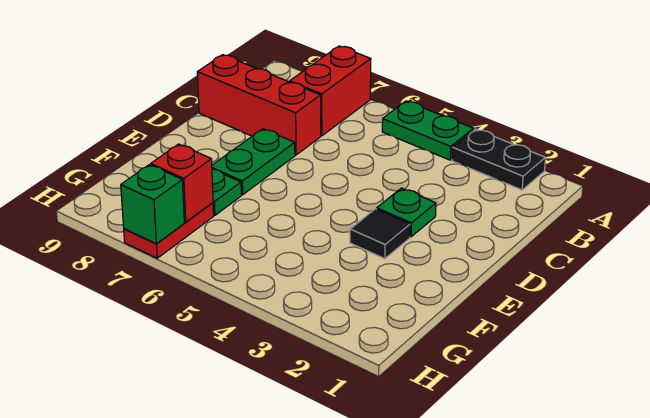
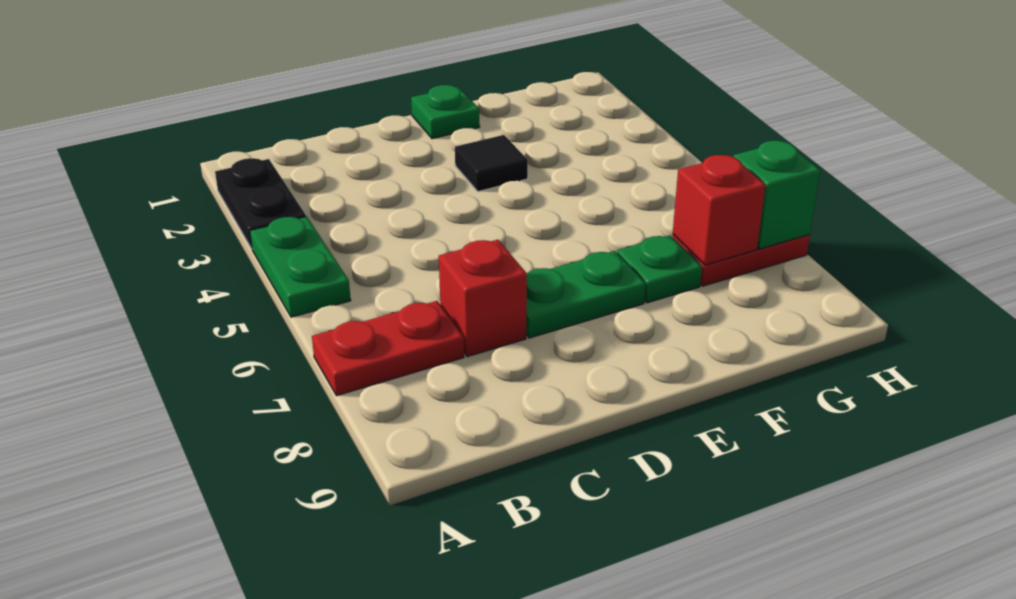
red brick A7:B7 level 1 -> red plate A7:B7 level 1
red brick C7:C9 level 1 -> red brick C7 level 1
green plate D3 level 1 -> green plate E1 level 1

